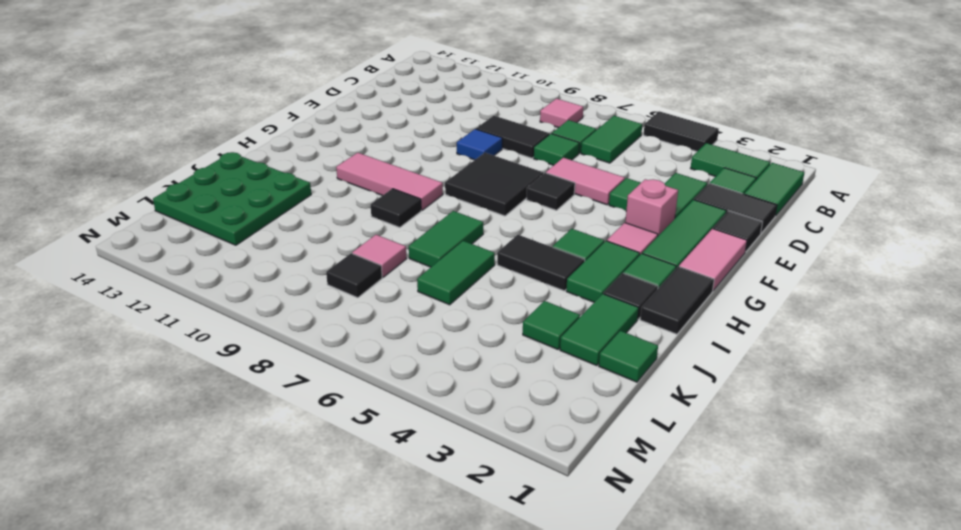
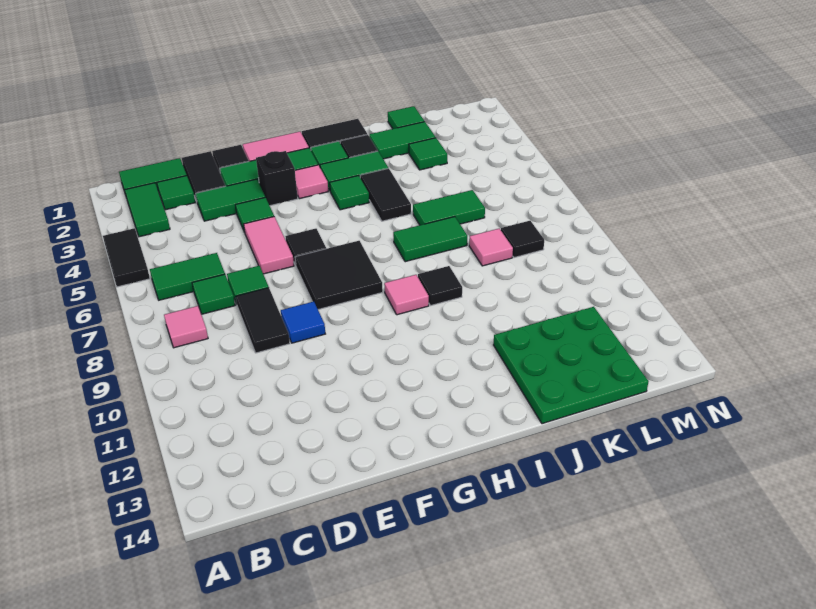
pink brick F3 level 1 -> black brick F3 level 1
pink tile H9:H11 level 1 -> pink tile H9 level 1

